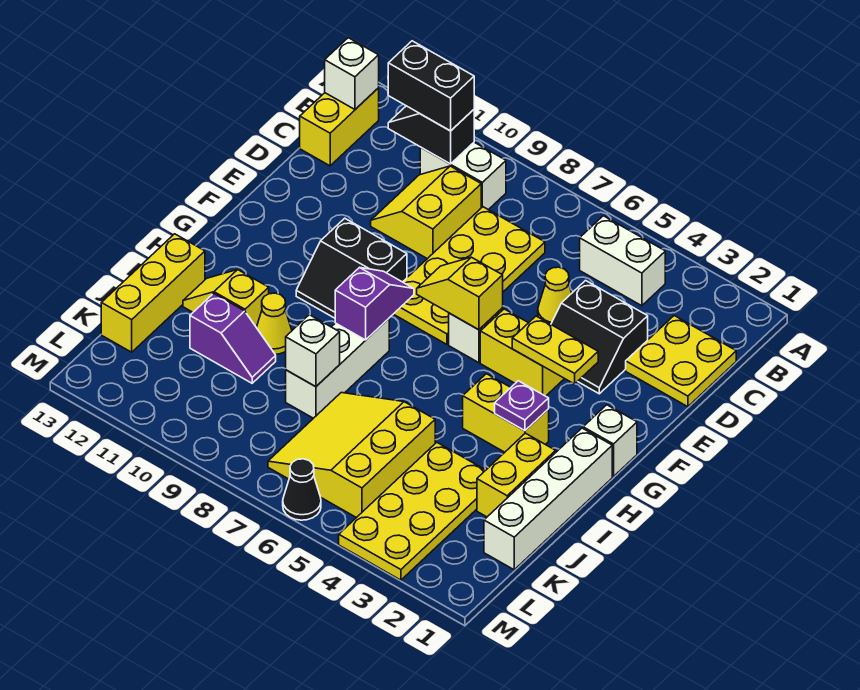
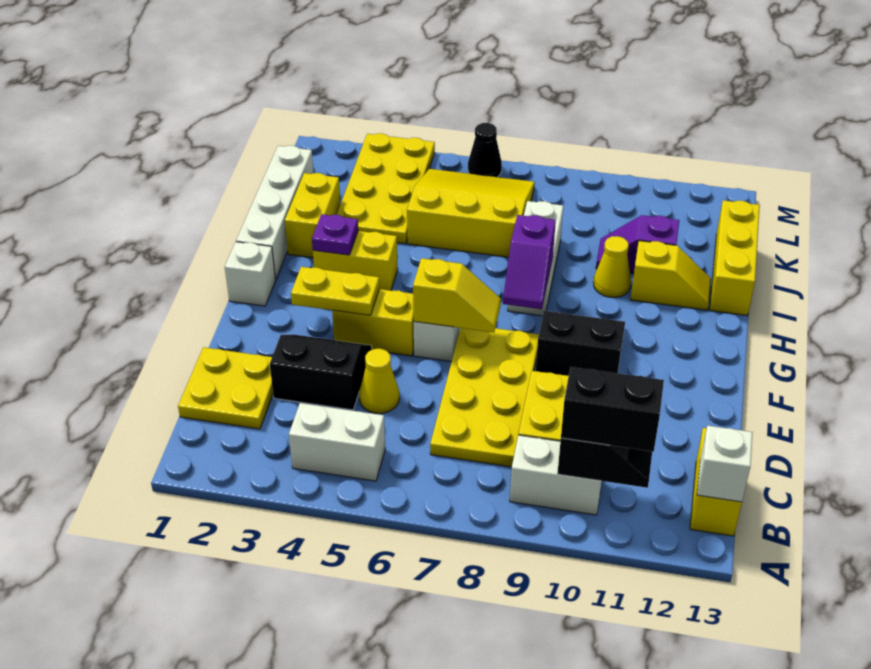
yellow slope J5:L7 level 1 top 5 -> yellow slope J5:L7 level 1 top J
white brick J8 level 2 -> none

